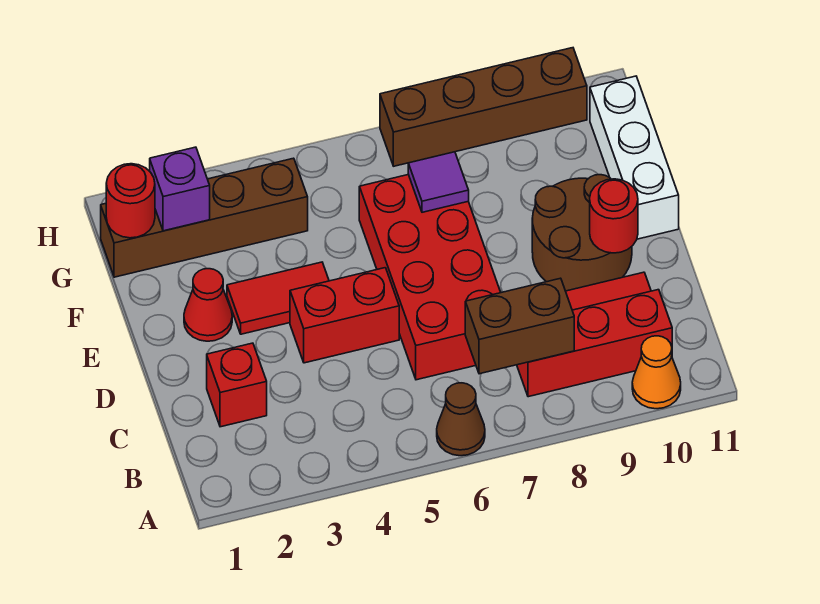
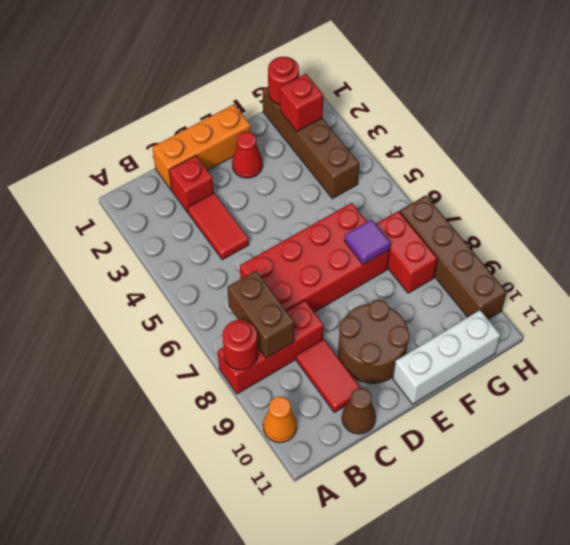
brown cone A6 level 1 -> brown cone C11 level 1
red brick B8:B10 level 1 -> red brick A8:C8 level 1
none -> orange brick C1:E1 level 1
red brick D4:D5 level 1 -> red brick G7:G8 level 1
red round brick D10 level 2 -> red round brick A8 level 2
red tile E3:E4 level 1 -> red tile C3:C4 level 1
purple brick G2 level 2 -> red brick G2 level 2

